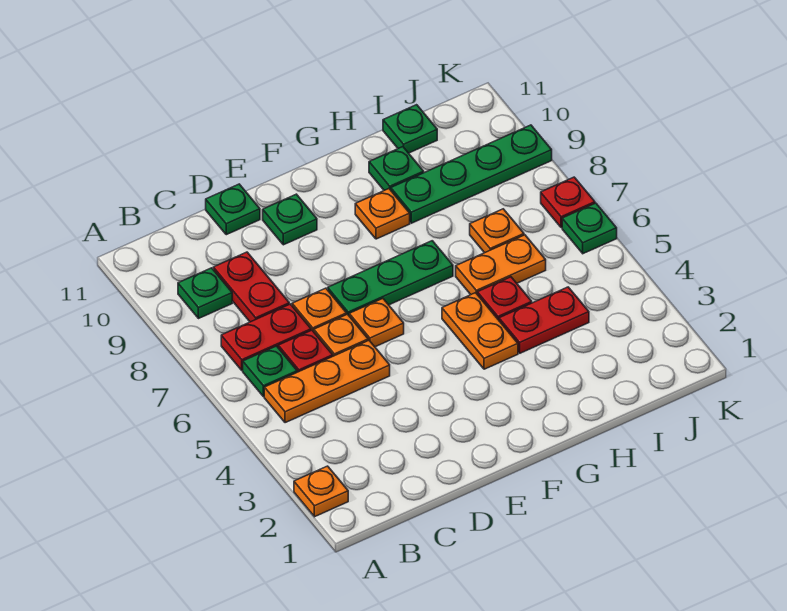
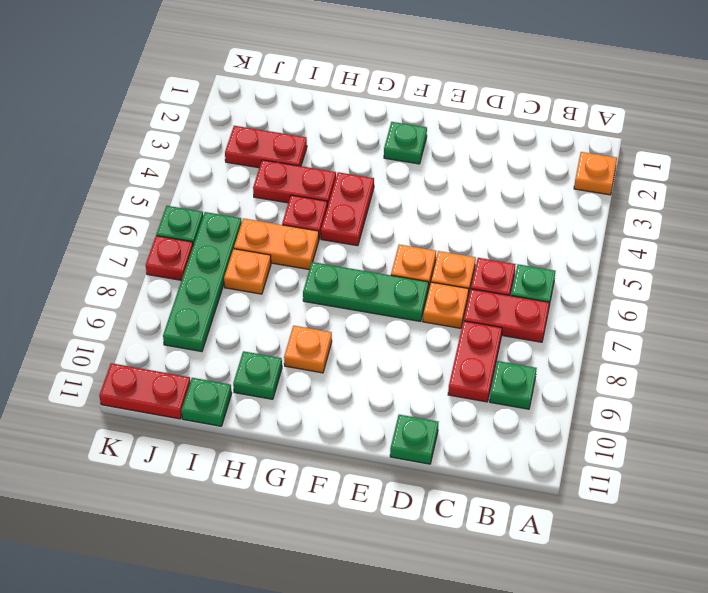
orange plate B5:D5 level 1 -> none
green plate E10 level 1 -> green plate F2 level 1
orange plate G4:G5 level 1 -> red plate G4:G5 level 1
green plate H9:K9 level 1 -> green plate J6:J9 level 1
none -> red plate I3:J3 level 1
none -> red plate J11:K11 level 1

